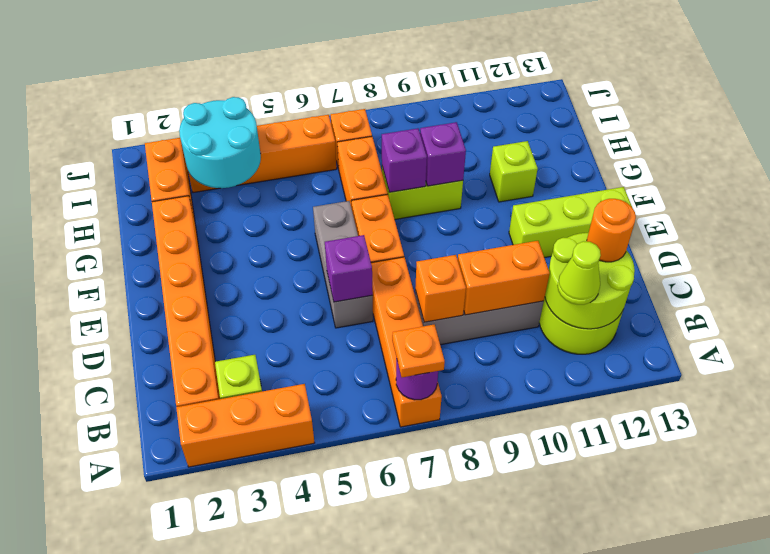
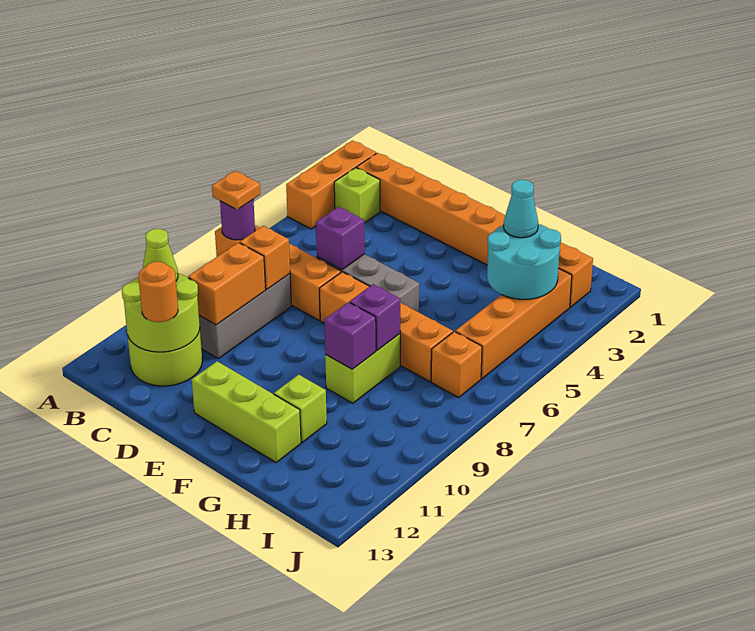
lime brick E11:E13 level 1 -> lime brick E12:G12 level 1
none -> cyan cone H3 level 3

